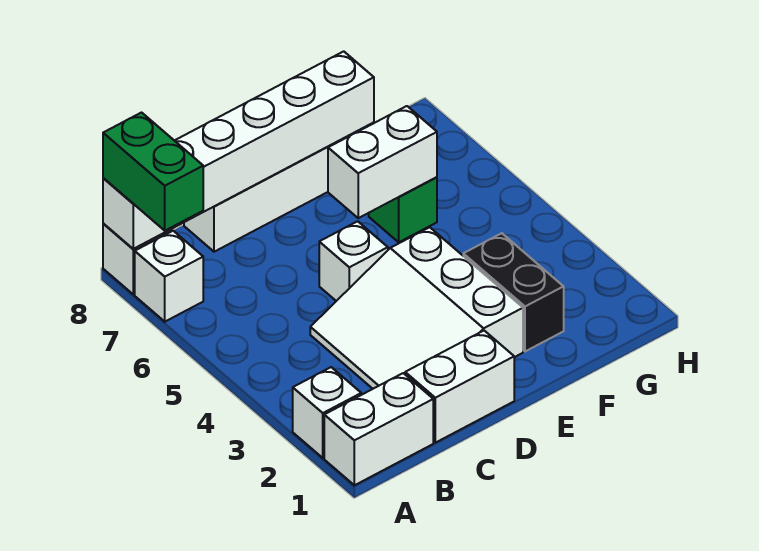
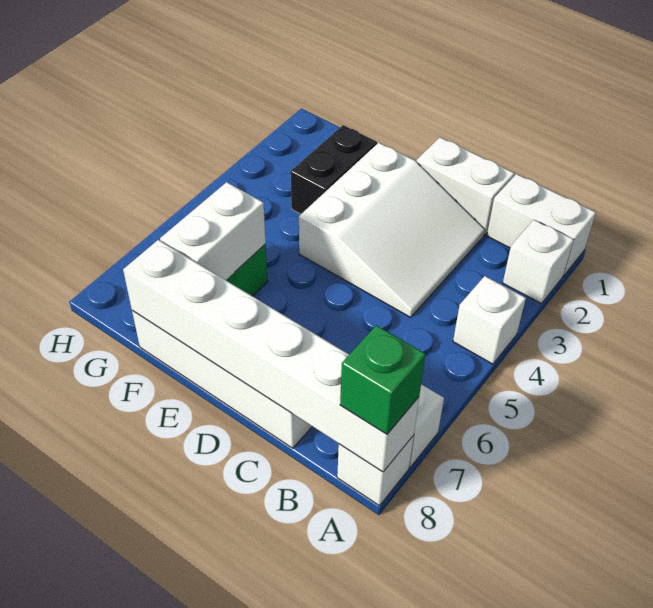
green brick A7:A8 level 3 -> green brick A8 level 3
white brick D5 level 1 -> white brick A4 level 1
white brick E6:F6 level 2 -> white brick F6:F7 level 2

